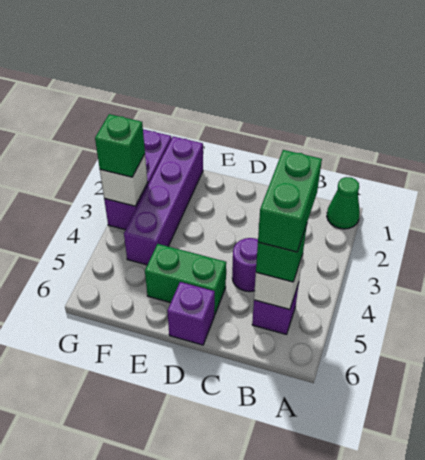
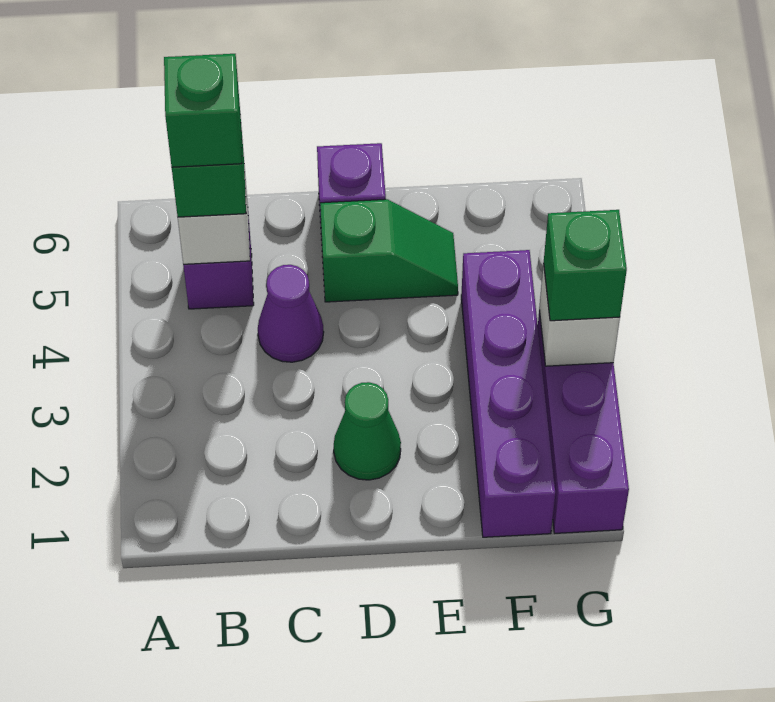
green cone A1 level 1 -> green cone D2 level 1
green brick B4:B5 level 4 -> green brick B5 level 4
purple round brick C4 level 1 -> purple cone C4 level 1
green brick D5:E5 level 1 -> green slope D5:E5 level 1 top D

